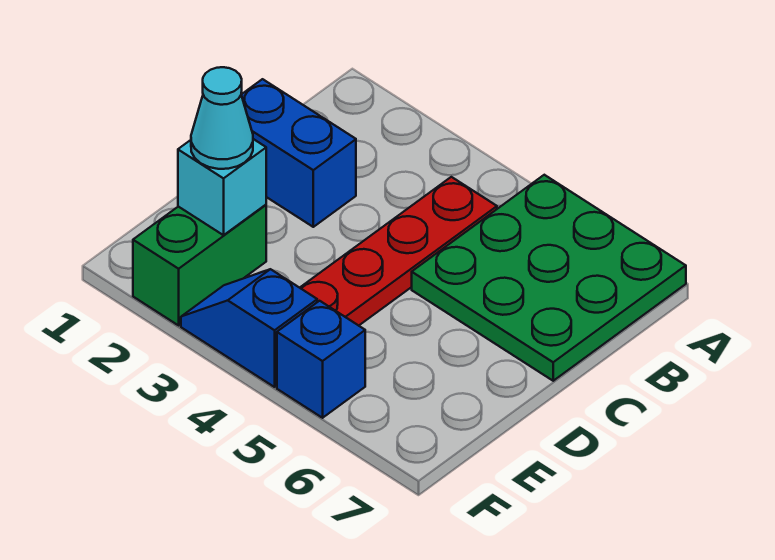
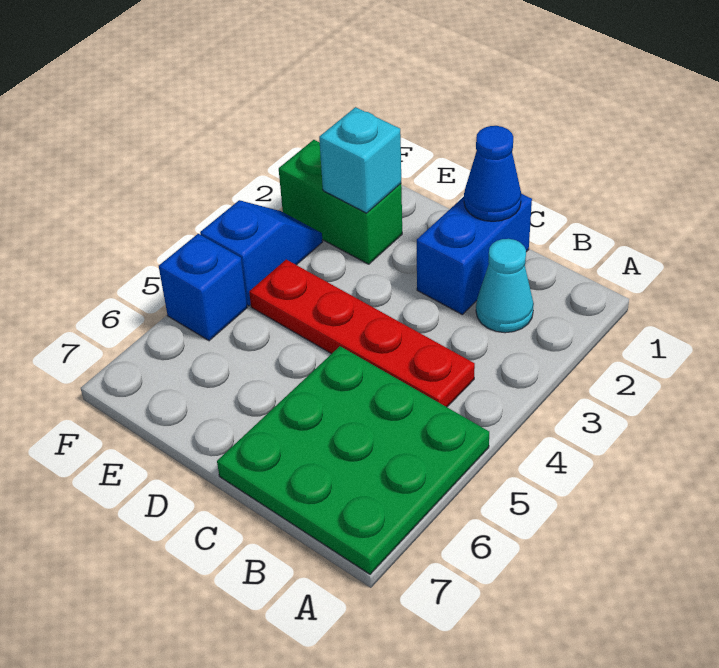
none -> blue cone C1 level 2
cyan cone E2 level 3 -> cyan cone B2 level 1

